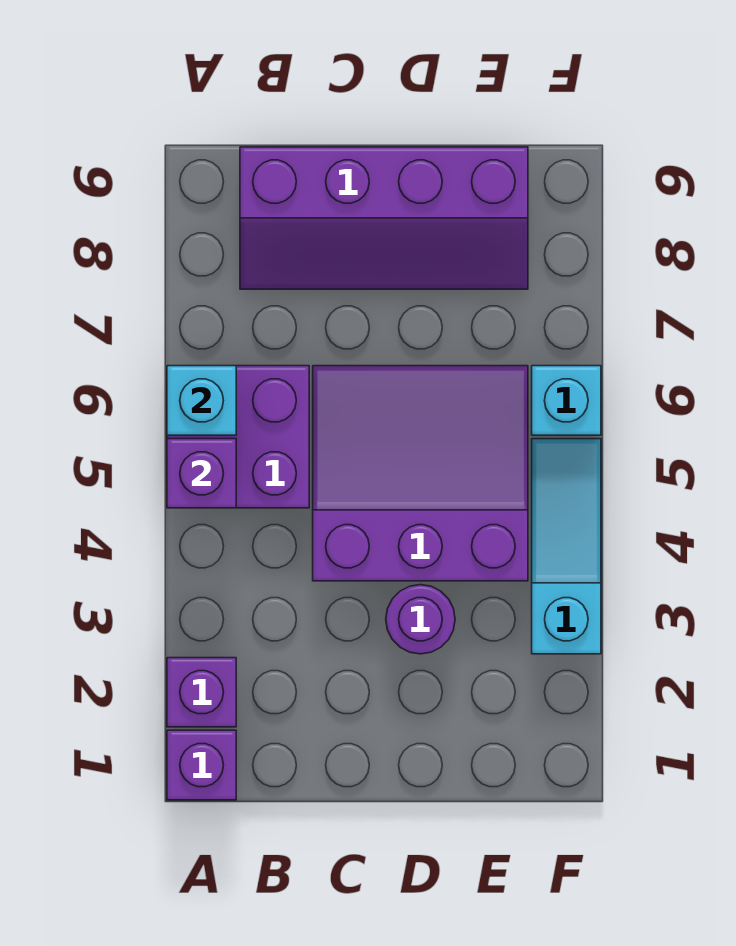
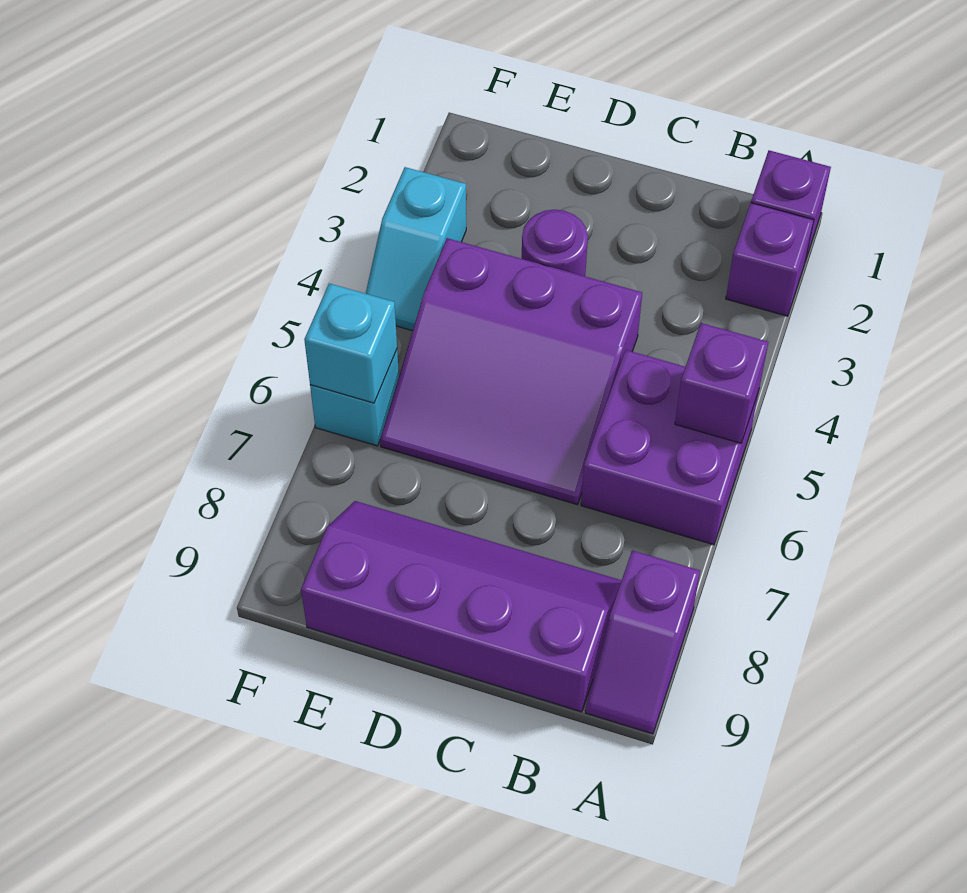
cyan brick A6 level 2 -> cyan brick F6 level 2
none -> purple slope A8:A9 level 1 top 8
cyan slope F3:F5 level 1 top 3 -> cyan slope F3:F4 level 1 top 3

